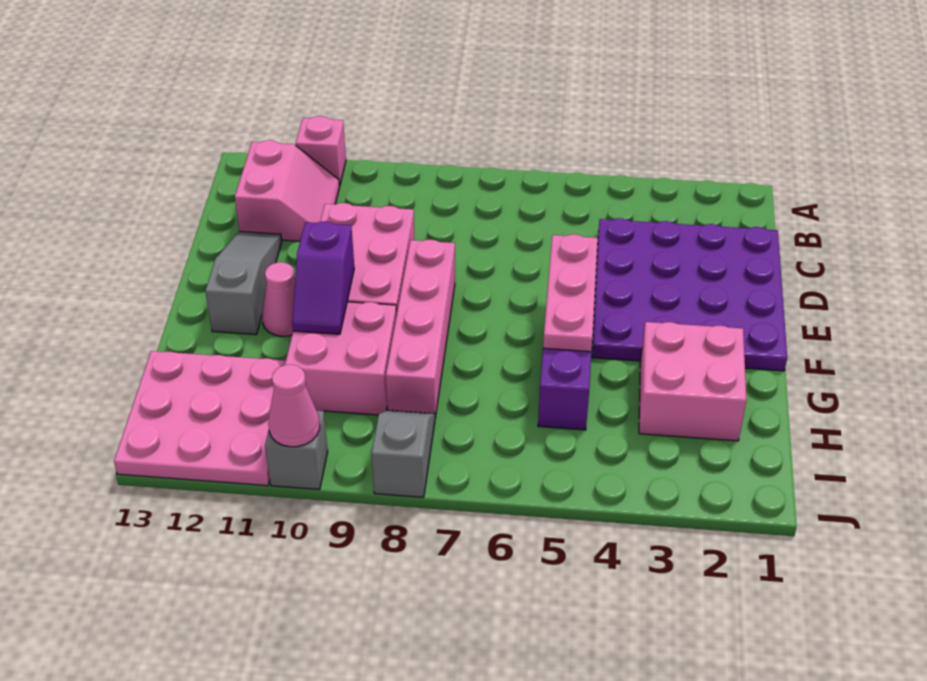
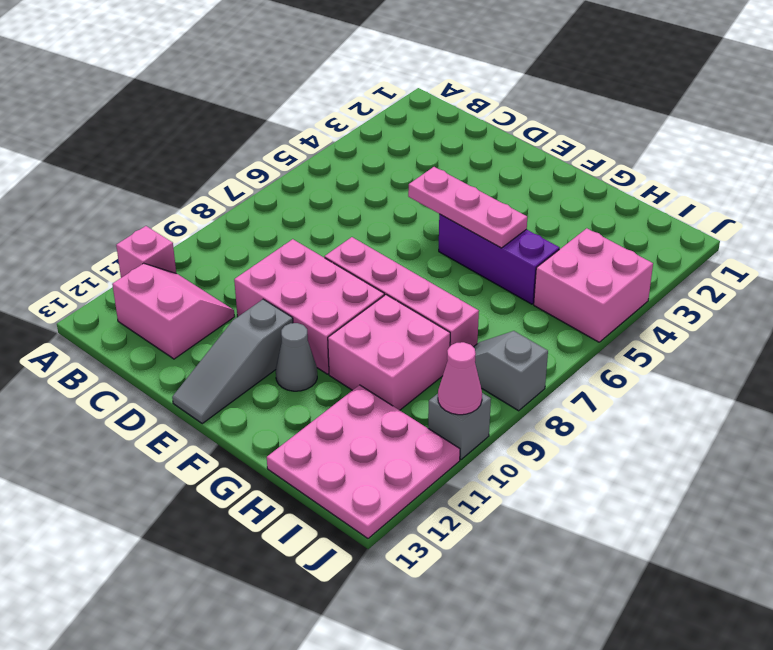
purple plate C1:F4 level 1 -> none
grey slope D12:F12 level 1 top F -> grey slope E11:E13 level 1 top 11
purple slope F10:G10 level 2 top F -> none
pink cone F11 level 1 -> grey cone F11 level 1
pink brick G2:H3 level 1 -> pink brick I4:J5 level 1

